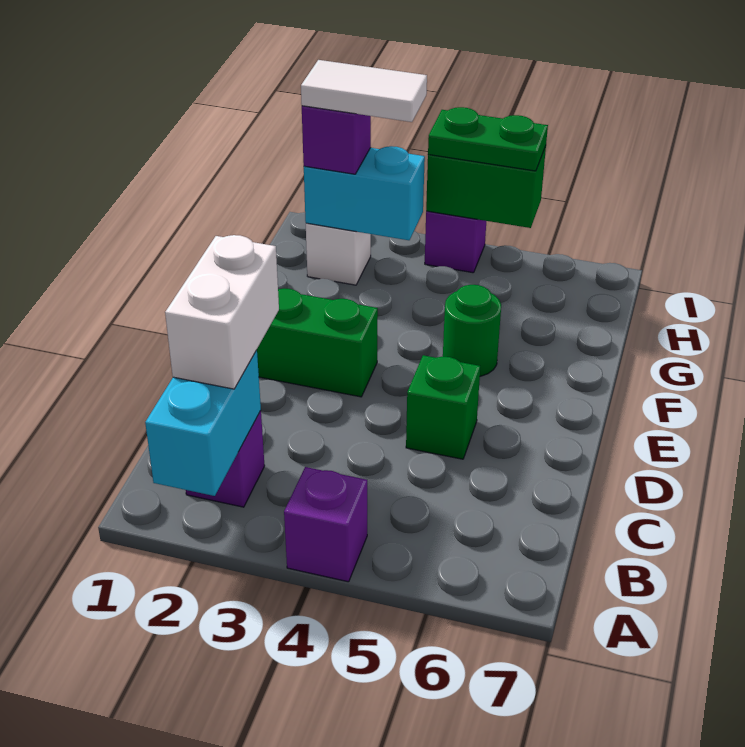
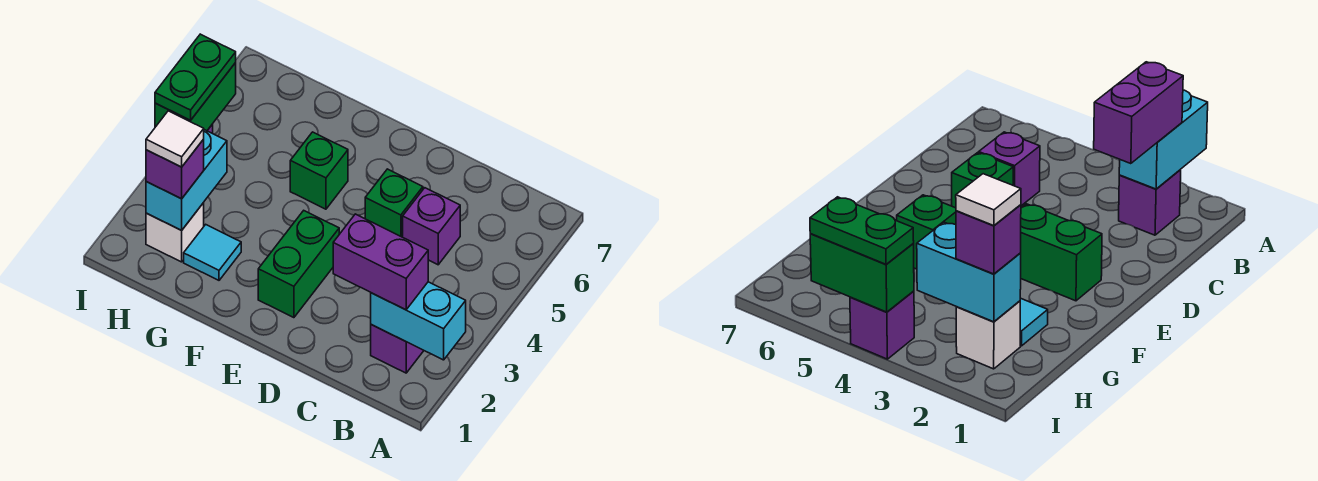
purple brick A4 level 1 -> purple brick C5 level 1
white brick B2:C2 level 3 -> purple brick B2:C2 level 3
green round brick F5 level 1 -> green brick F5 level 1
none -> cyan tile G2 level 1
white tile H2:H3 level 4 -> white tile H2 level 4

